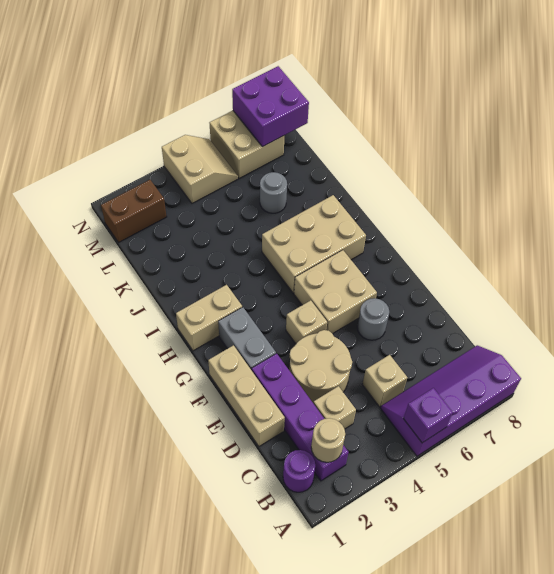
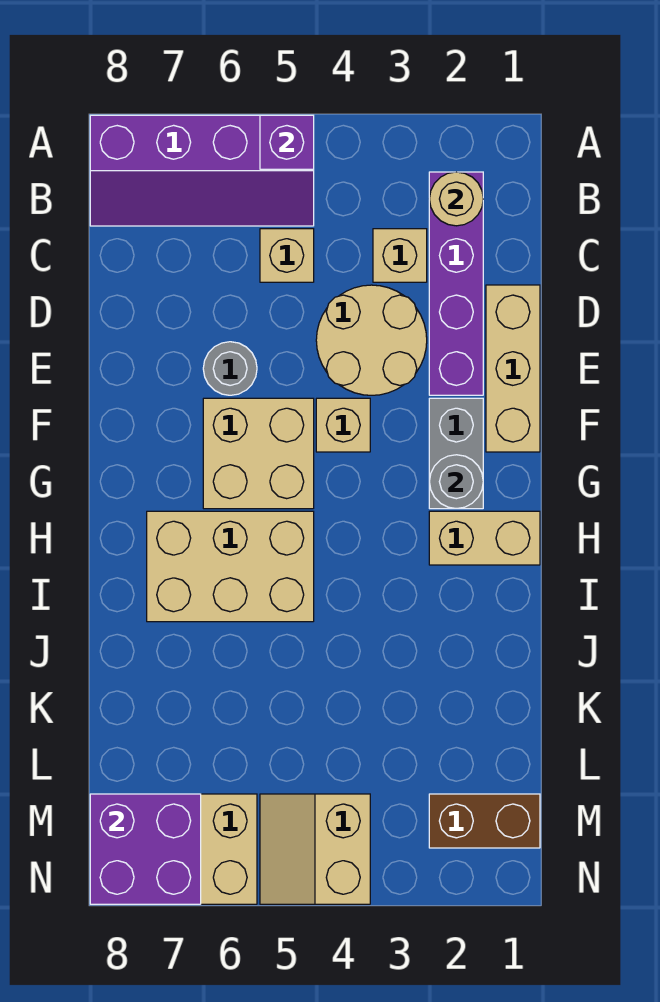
purple round brick B1 level 1 -> none
grey round brick K6 level 1 -> grey round brick G2 level 2

